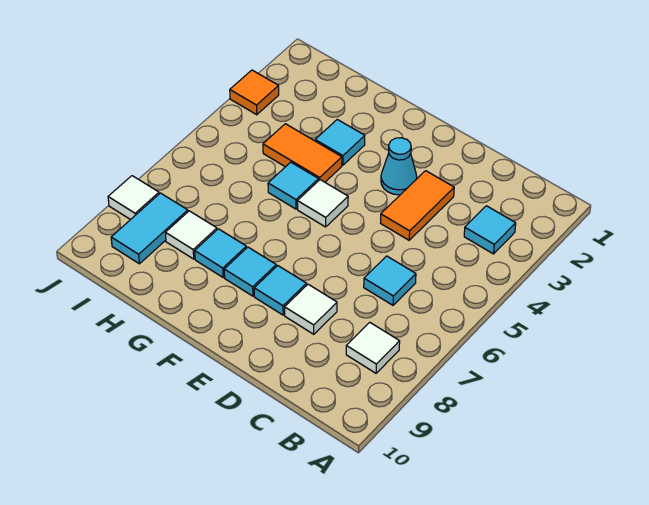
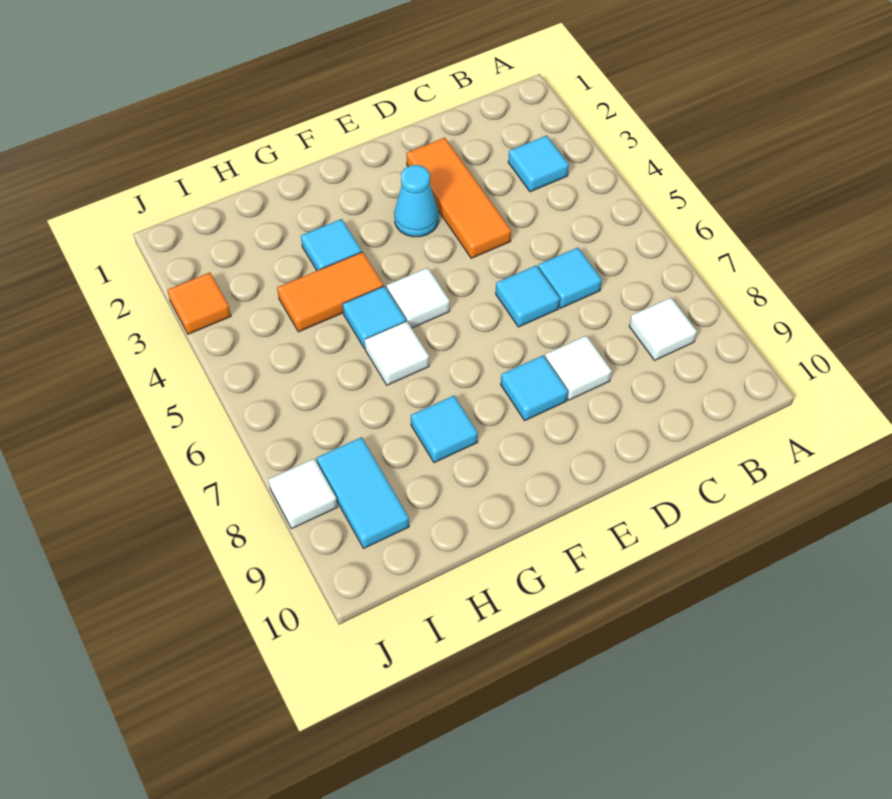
orange tile D3:D4 level 1 -> orange tile D2:D4 level 1
cyan tile F8 level 1 -> cyan tile D6 level 1
white tile H8 level 1 -> white tile G6 level 1

